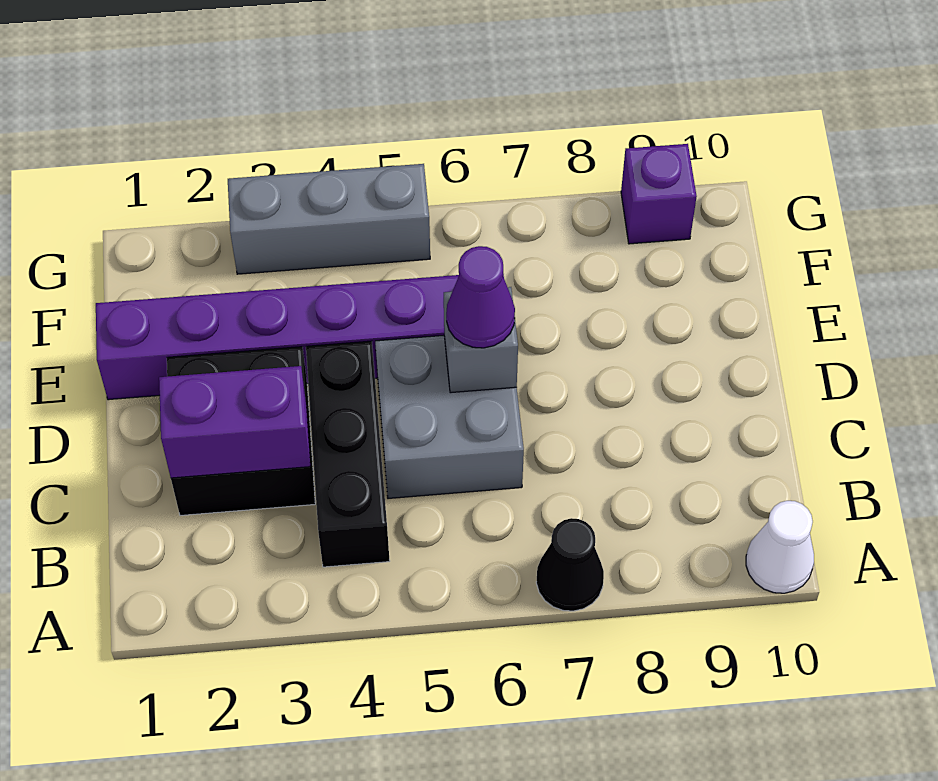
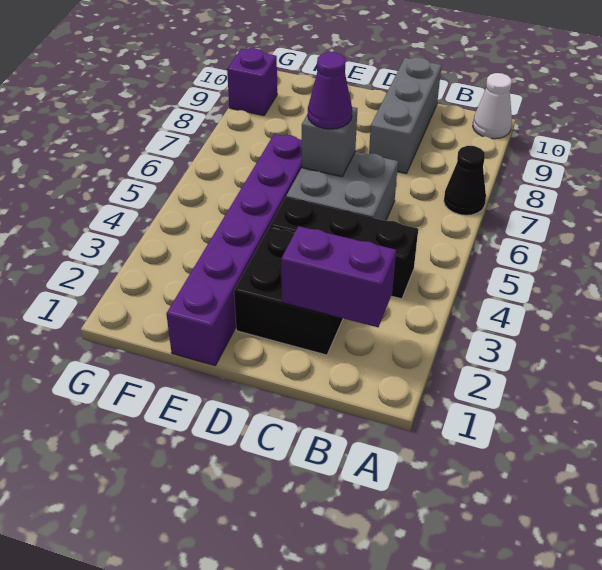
purple brick C2:C3 level 2 -> purple brick B2:C2 level 2
grey brick G3:G5 level 1 -> grey brick C8:C10 level 1

